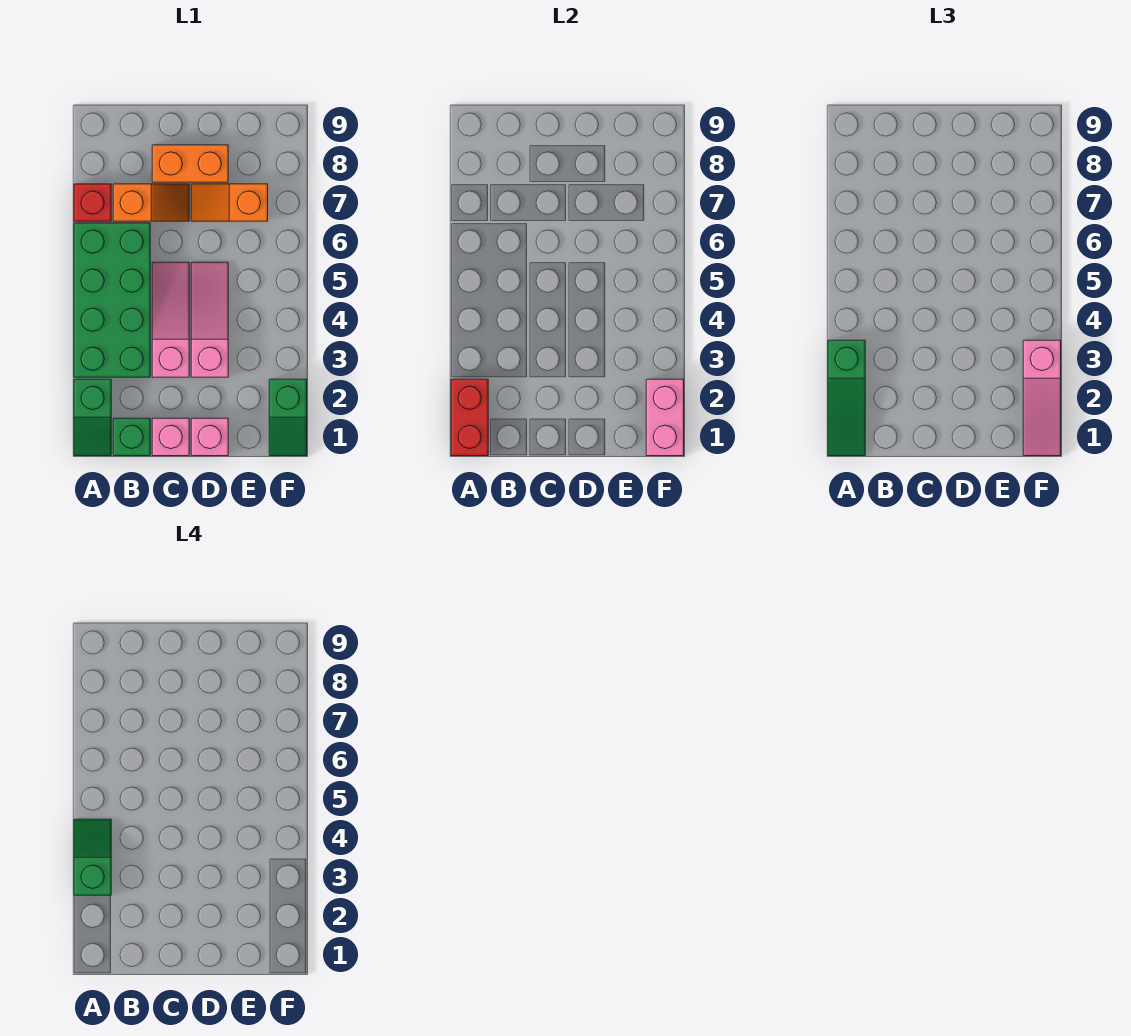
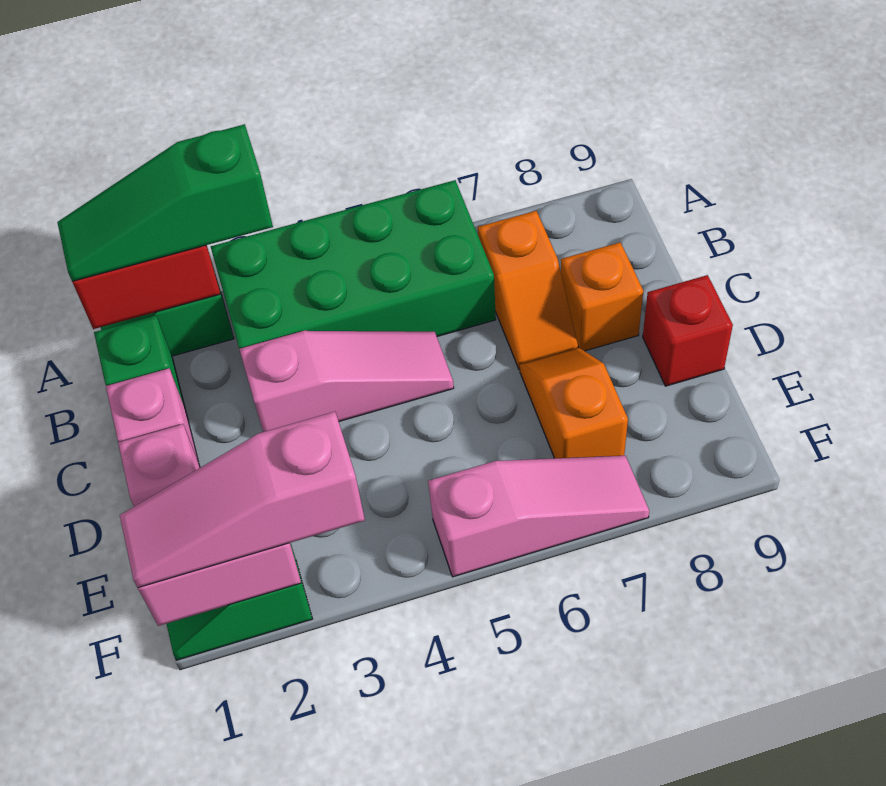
green slope A3:A4 level 4 top 3 -> none
red brick A7 level 1 -> red brick D9 level 1
orange brick C8:D8 level 1 -> orange brick C8 level 1
pink slope D3:D5 level 1 top 3 -> pink slope F5:F7 level 1 top 5

